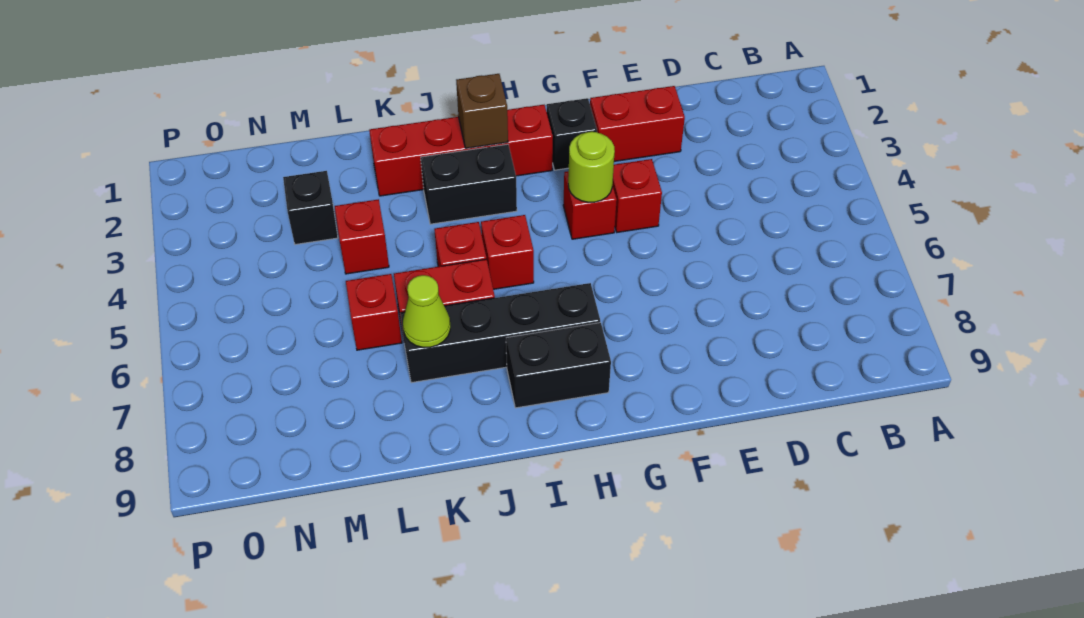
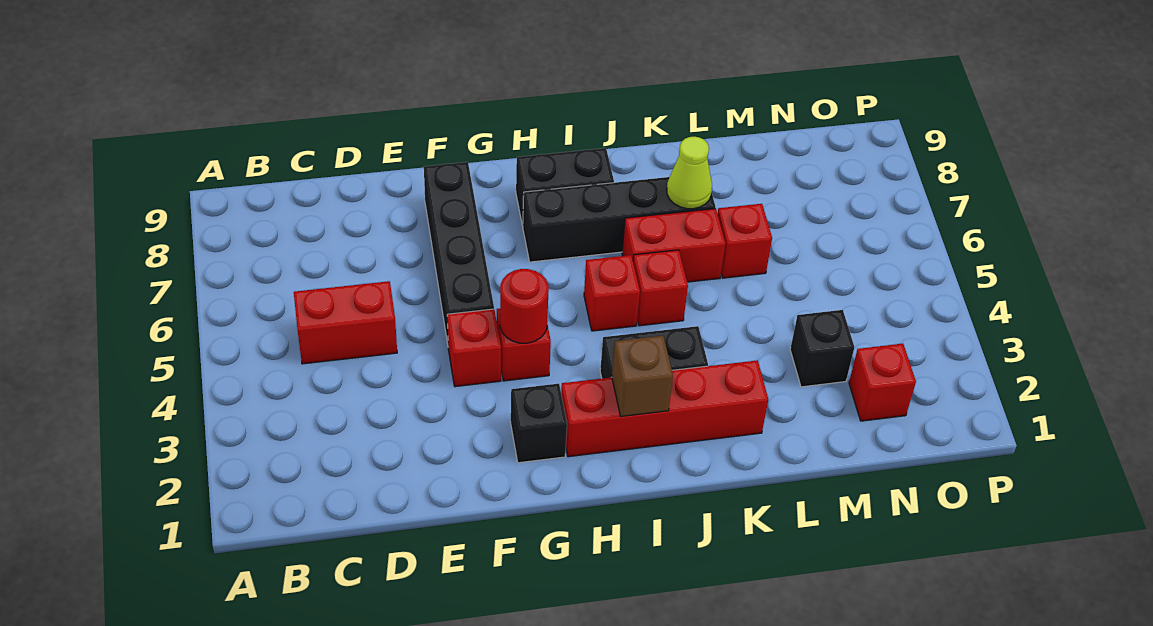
red brick E2:F2 level 1 -> red brick C5:D5 level 1
none -> black brick F5:F8 level 1
lime round brick G4 level 2 -> red round brick G4 level 2
red brick L4 level 1 -> red brick N2 level 1

